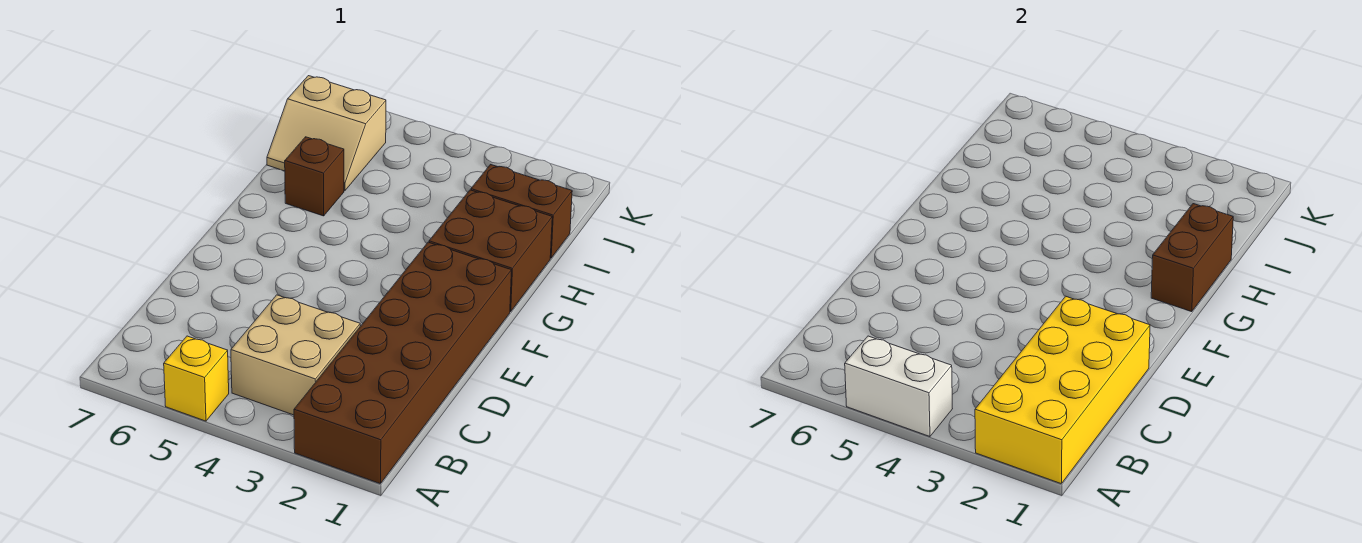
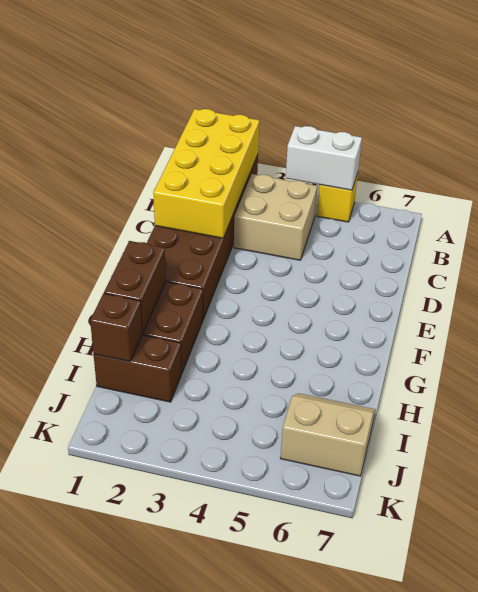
brown brick H6 level 1 -> brown brick I1 level 2

